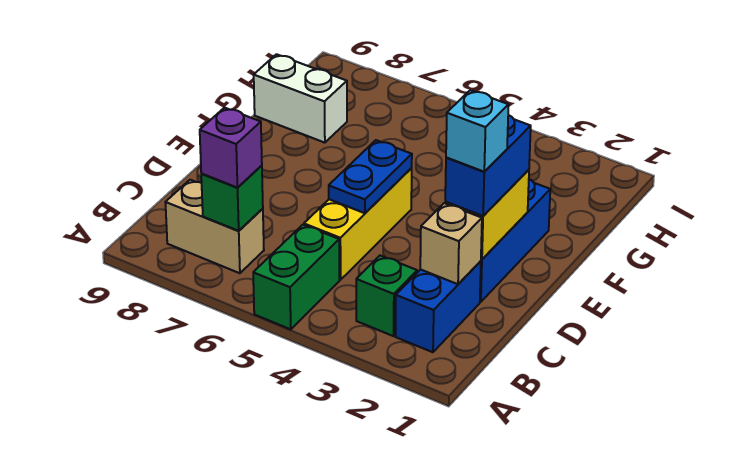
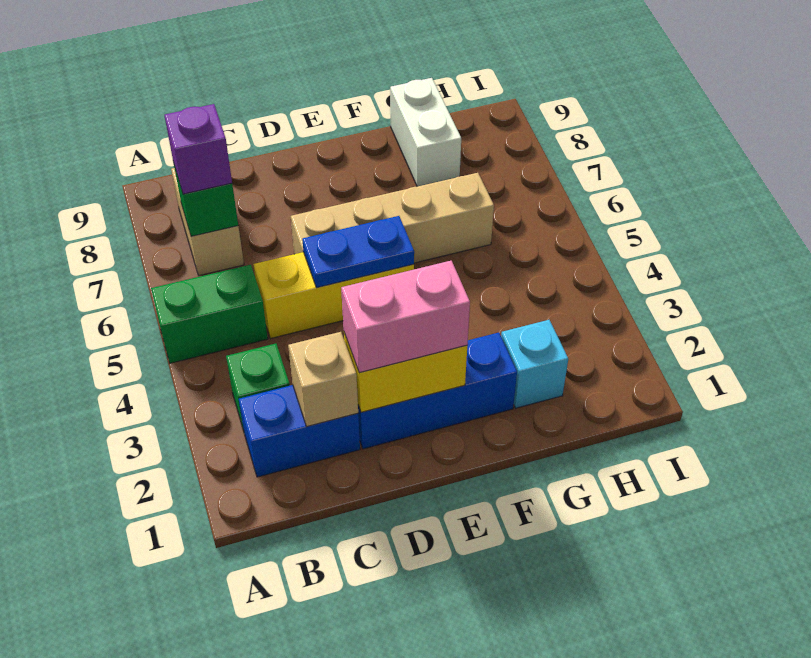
blue brick D2:E2 level 3 -> pink brick D2:E2 level 3
cyan brick D2 level 4 -> cyan brick G2 level 1
none -> tan brick D6:G6 level 1

